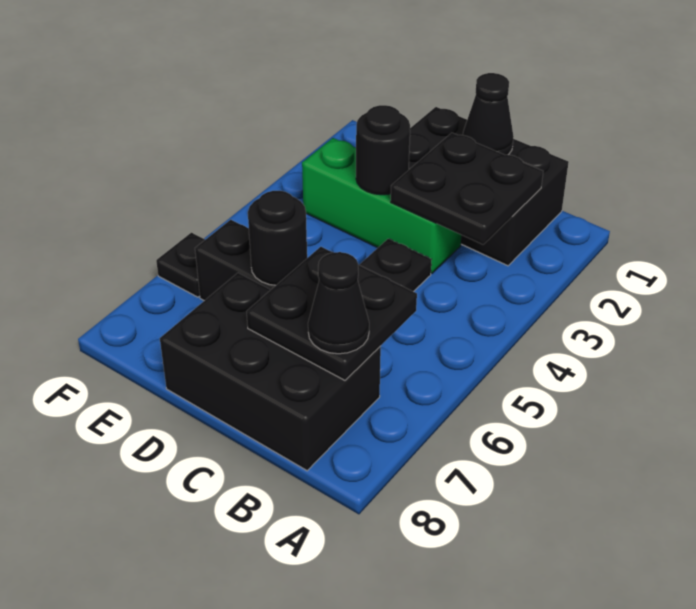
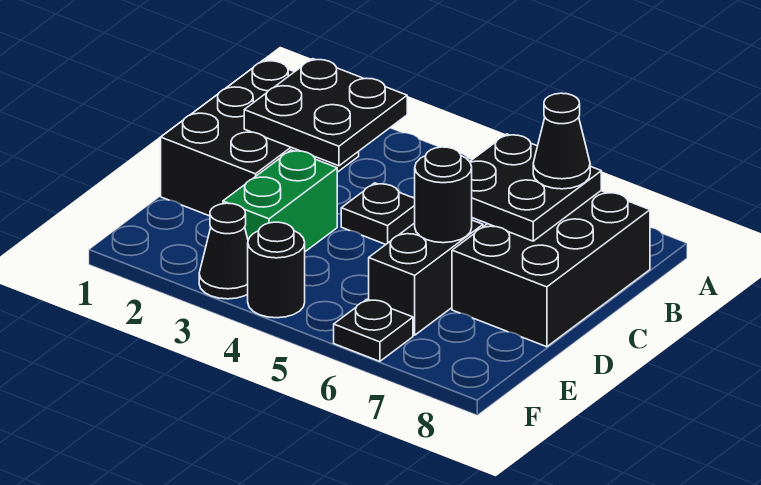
black cone C1 level 2 -> black cone F3 level 1
green brick C3:E3 level 1 -> green brick D3:E3 level 1
black round brick D3 level 2 -> black round brick F4 level 1

